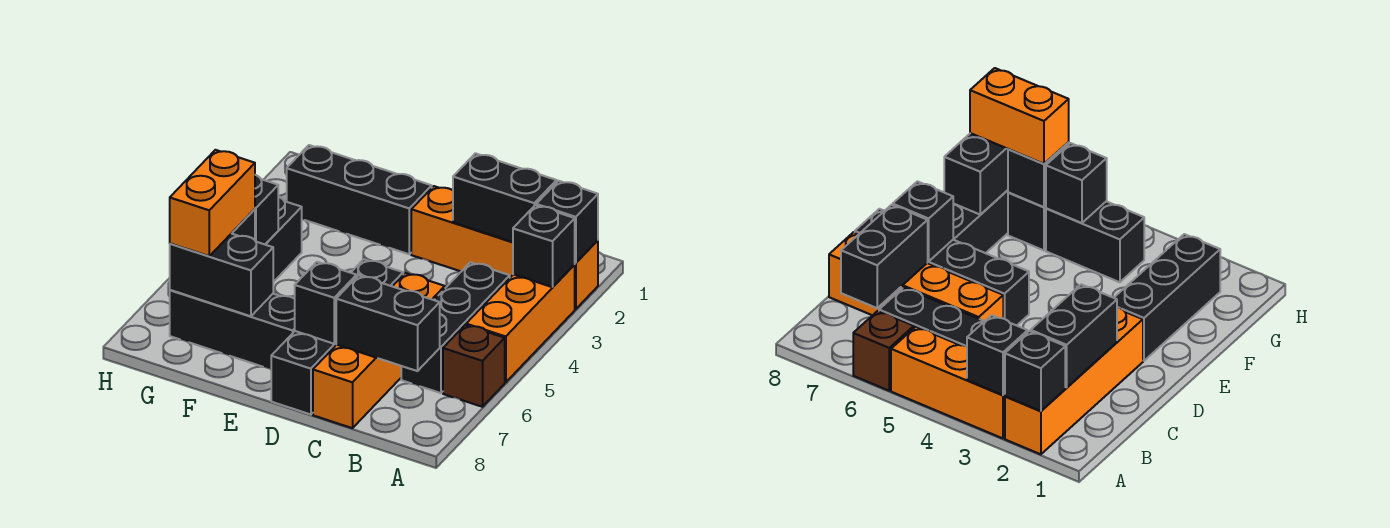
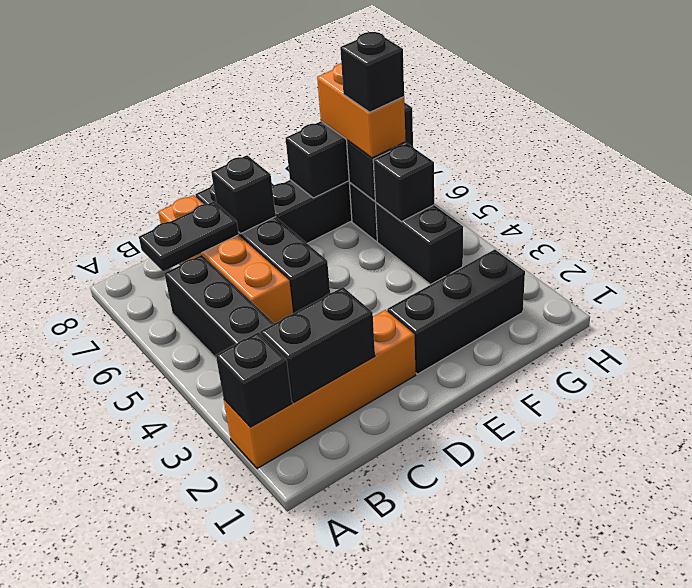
orange brick A3:A5 level 1 -> none
black brick A3 level 2 -> black brick G6 level 4
brown brick A6 level 1 -> none
black brick B7:C7 level 2 -> black plate B7:C7 level 2
black brick F7:G7 level 2 -> black brick F7:H7 level 2

